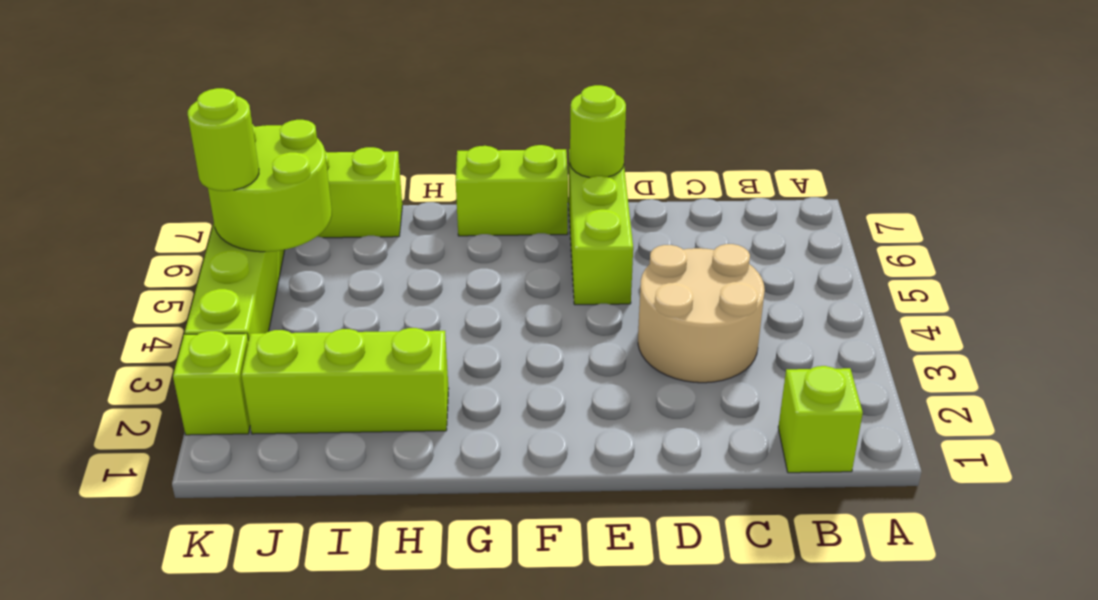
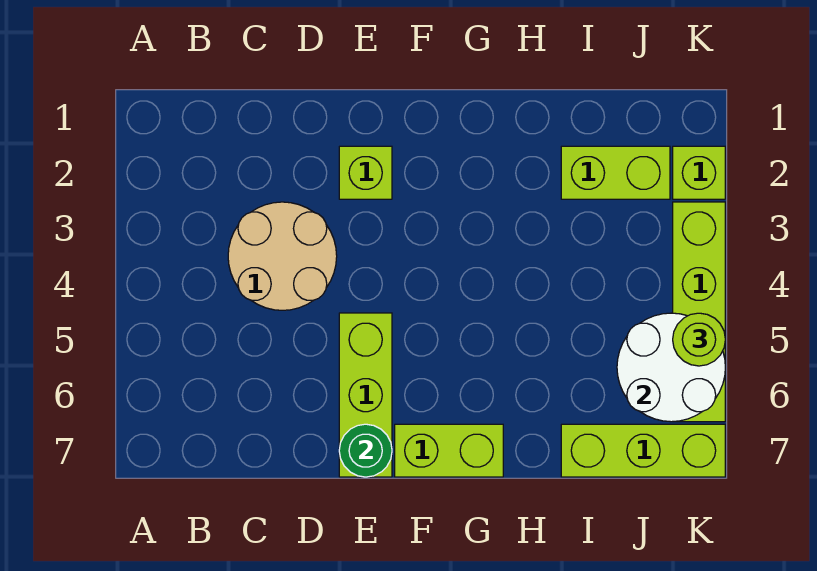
lime brick B1 level 1 -> lime brick E2 level 1
lime round brick E7 level 2 -> green round brick E7 level 2
lime brick H2:J2 level 1 -> lime brick I2:J2 level 1
lime round brick J5:K6 level 2 -> white round brick J5:K6 level 2

